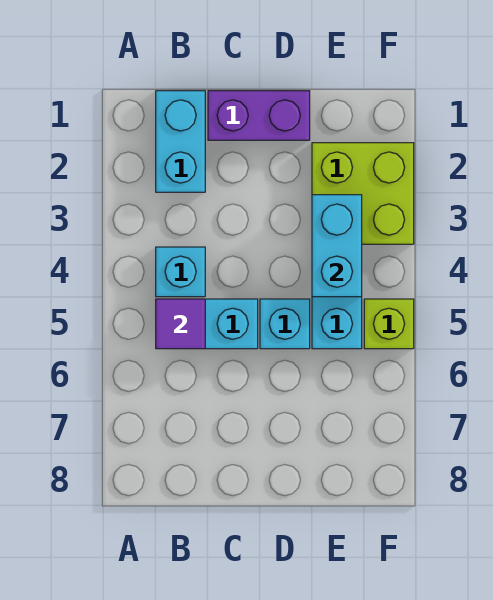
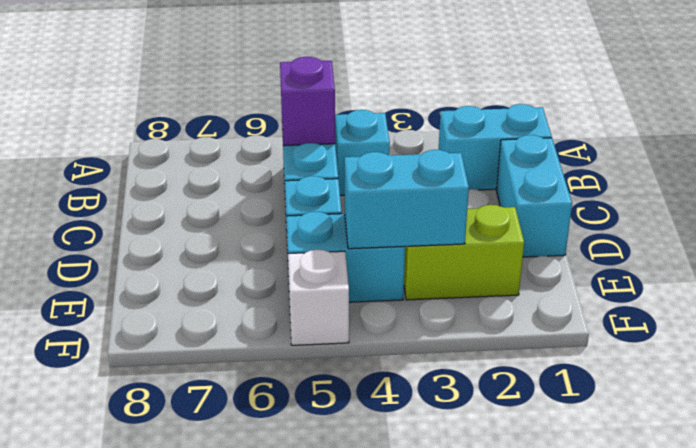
purple tile B5 level 2 -> purple brick B5 level 2
purple brick C1:D1 level 1 -> cyan brick C1:D1 level 1
lime brick E2:F3 level 1 -> lime brick E2:E3 level 1
lime brick F5 level 1 -> white brick F5 level 1

